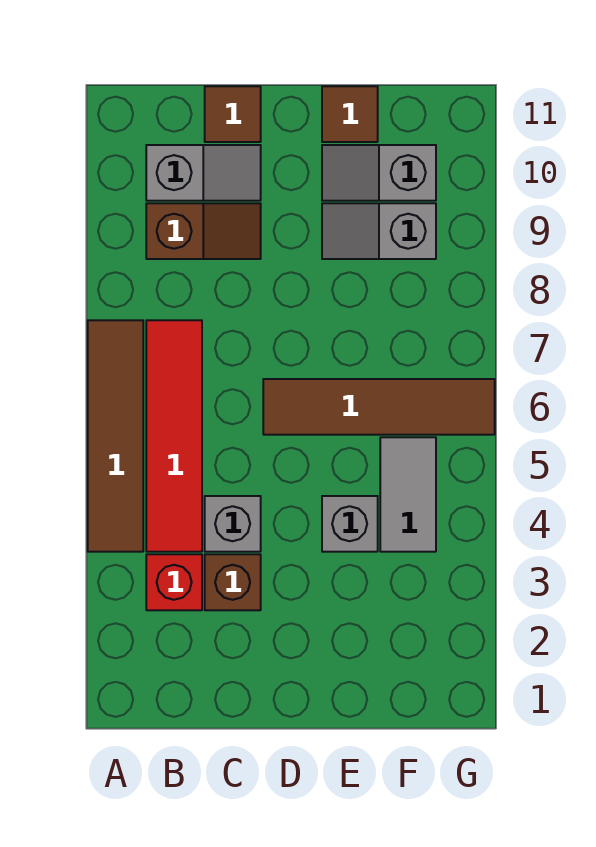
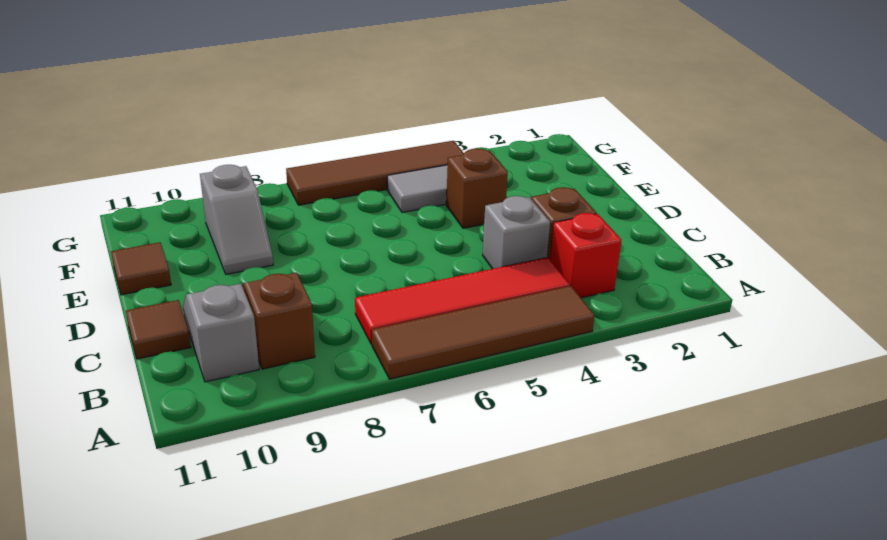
brown tile D6:G6 level 1 -> brown tile G4:G7 level 1
grey brick E4 level 1 -> brown brick E4 level 1
grey slope E10:F10 level 1 top F -> none

